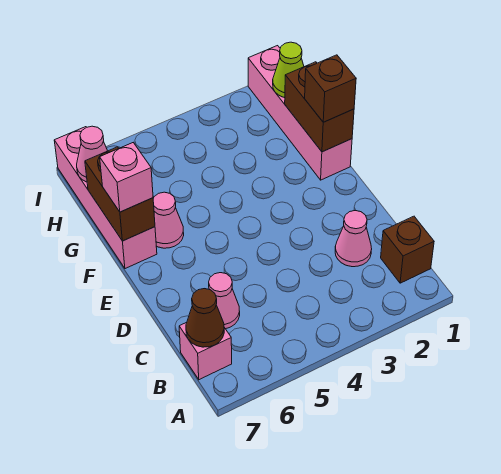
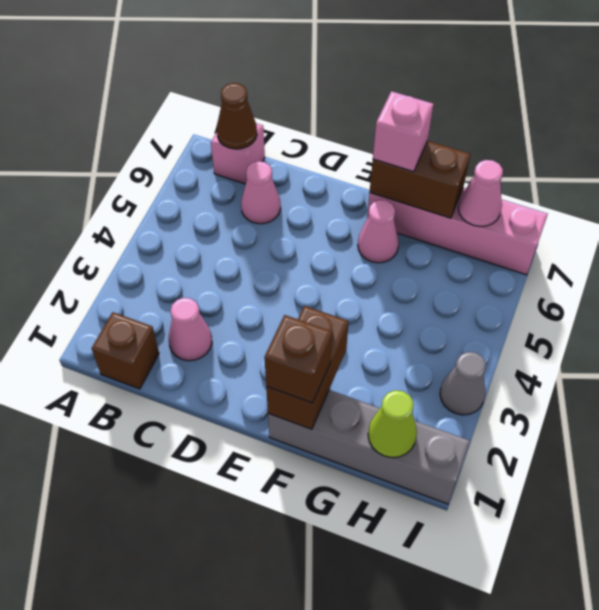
pink brick F1:I1 level 1 -> grey brick F1:I1 level 1
brown brick F1:G1 level 2 -> brown brick F1:F2 level 2
none -> grey cone I3 level 1

